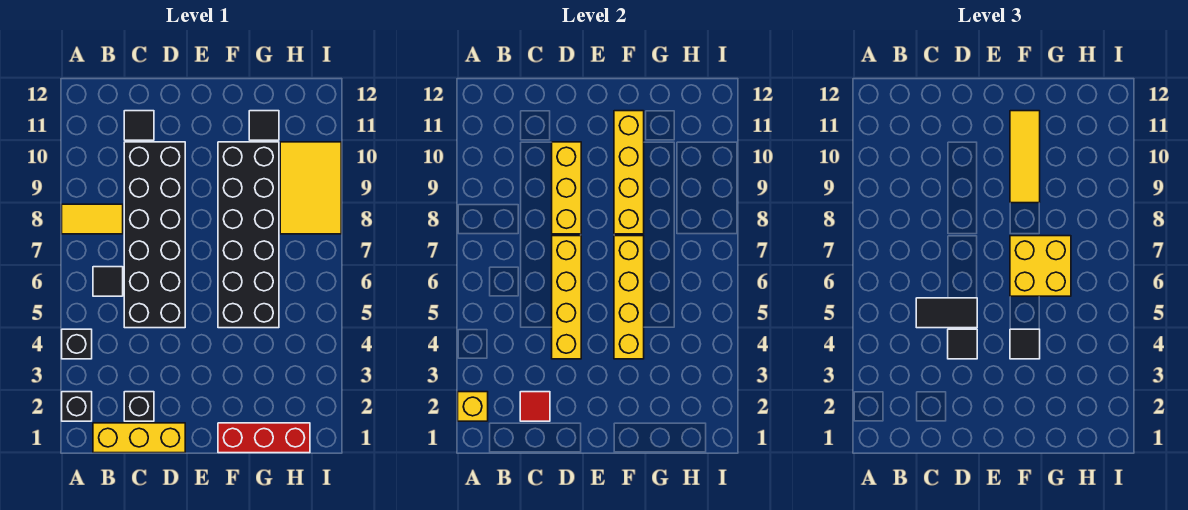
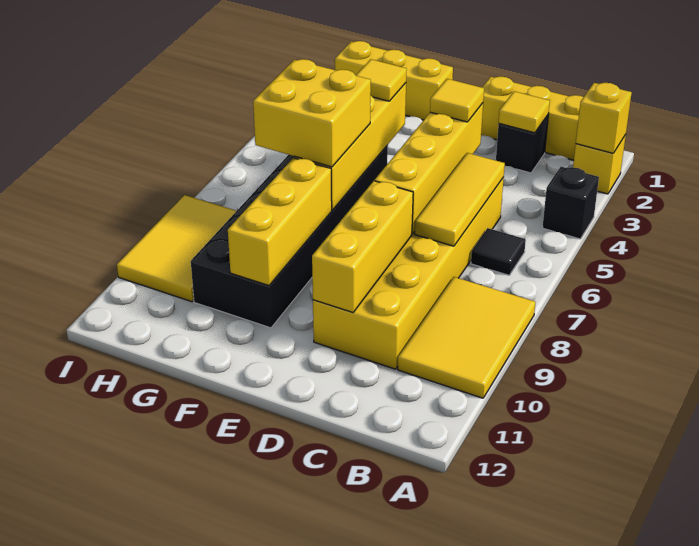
black brick A2 level 1 -> yellow brick A2 level 1
yellow tile A8:B8 level 1 -> yellow tile A8:B10 level 1
red tile C2 level 2 -> yellow tile C2 level 2
black brick C5:D10 level 1 -> yellow brick C5:D10 level 1
black tile C5:D5 level 3 -> none
black tile C11 level 1 -> none
black tile D4 level 3 -> yellow tile D4 level 3
red brick F1:H1 level 1 -> yellow brick F1:H1 level 1
black tile F4 level 3 -> yellow tile F4 level 3
yellow brick F8:F11 level 2 -> yellow brick F8:F10 level 2
yellow tile F9:F11 level 3 -> yellow tile C5:C7 level 2
black tile G11 level 1 -> none

